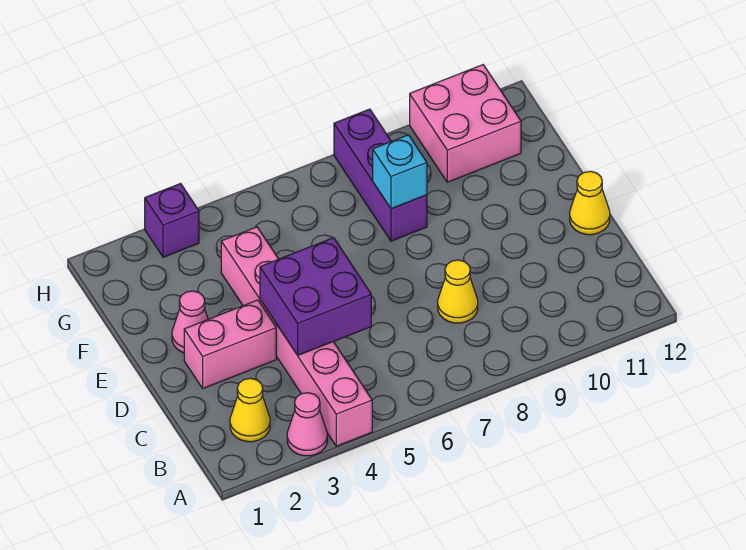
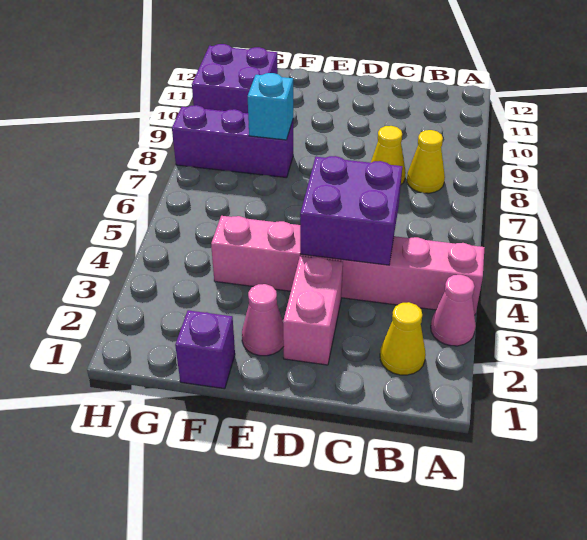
yellow cone D12 level 1 -> yellow cone B8 level 1
pink brick G10:H11 level 1 -> purple brick G10:H11 level 1
purple brick H3 level 1 -> purple brick F1 level 1

